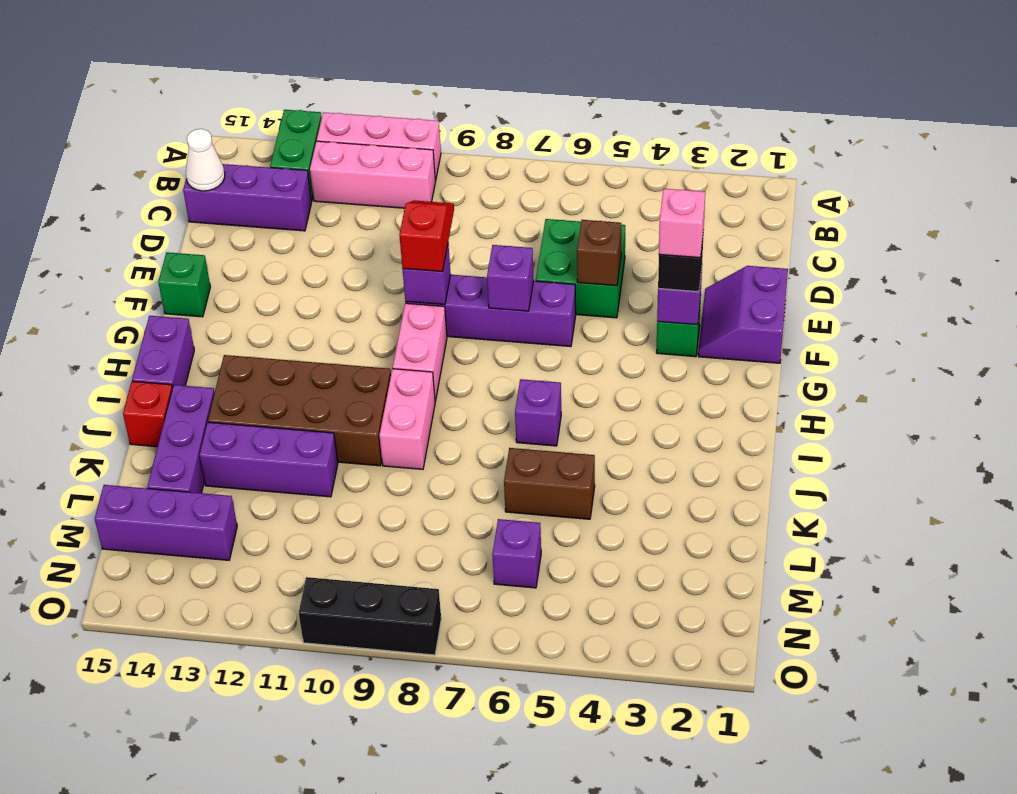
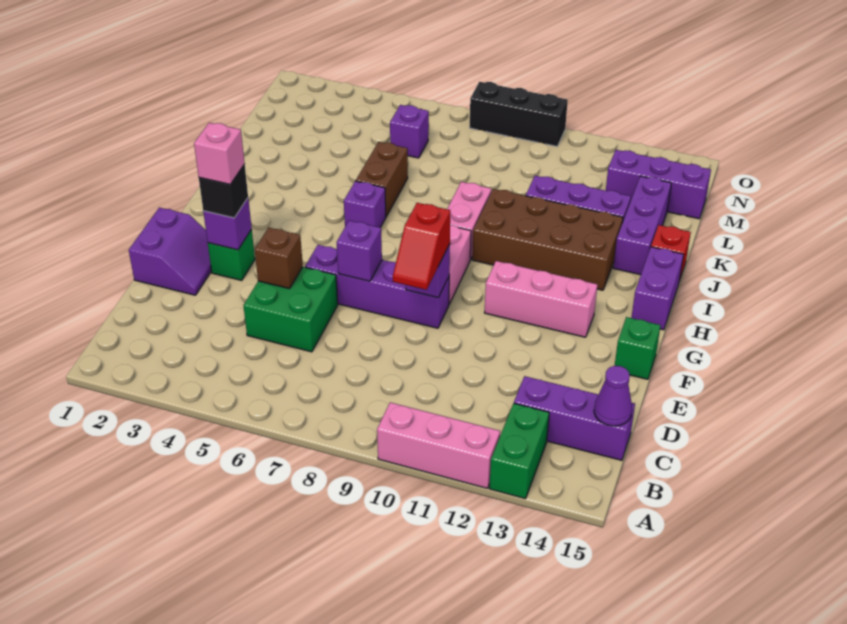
pink brick B10:B12 level 1 -> pink brick G11:G13 level 1
white cone C15 level 2 -> purple cone C15 level 2
brown brick K5:K6 level 1 -> brown brick J6:K6 level 1

